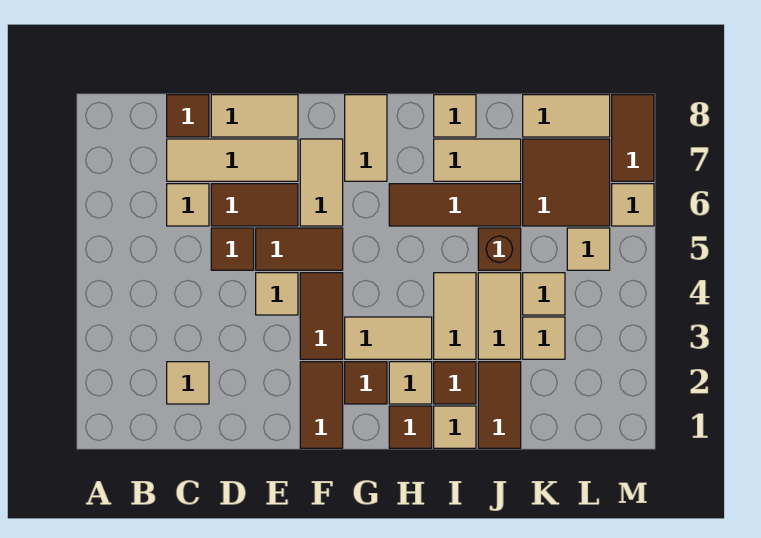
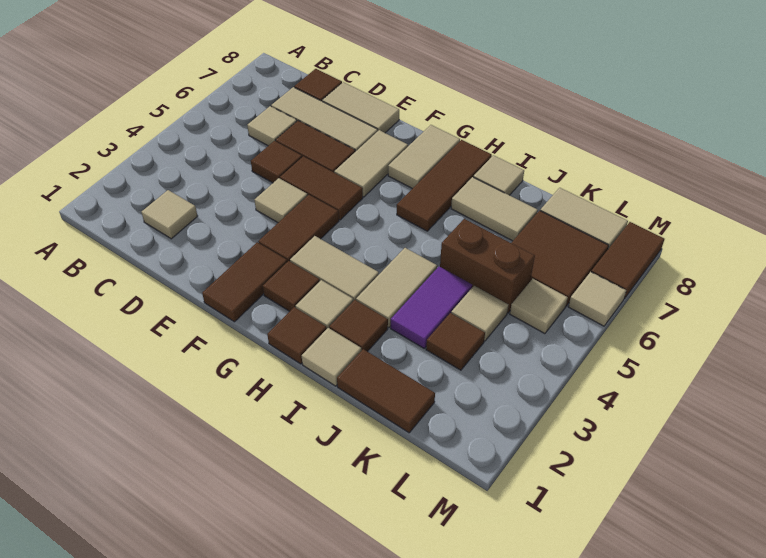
brown tile H6:J6 level 1 -> brown tile H6:H8 level 1
brown tile J1:J2 level 1 -> brown tile J1:K1 level 1
tan tile J3:J4 level 1 -> purple tile J3:J4 level 1
brown brick J5 level 1 -> brown brick J5:K5 level 1
tan tile K3 level 1 -> brown tile K3 level 1

